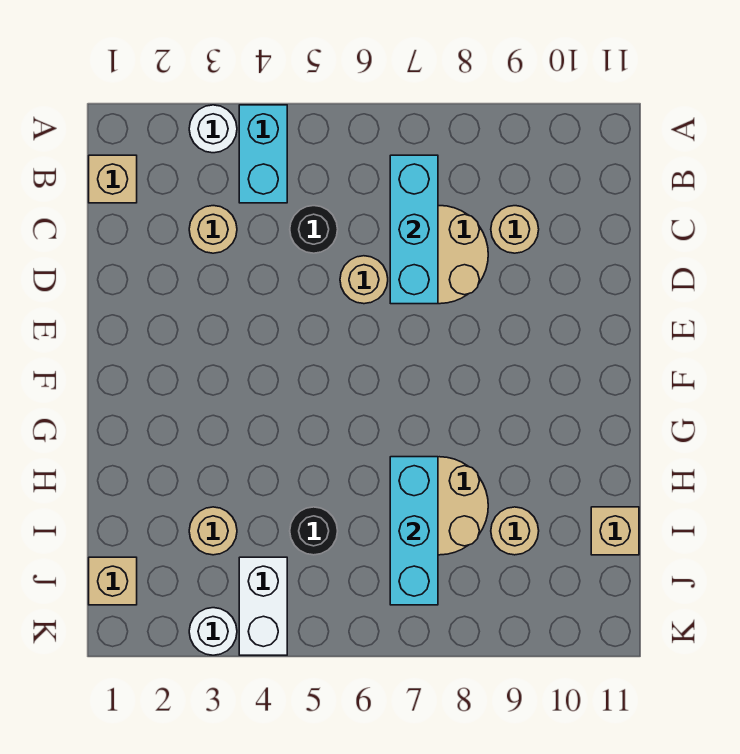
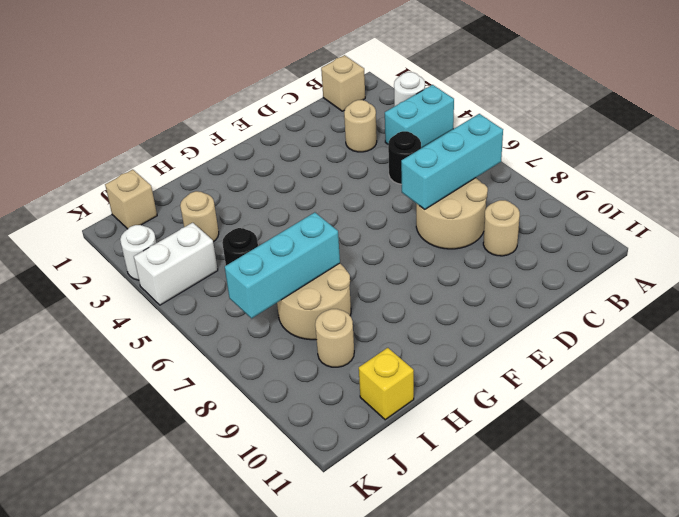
tan round brick D6 level 1 -> none
tan brick I11 level 1 -> yellow brick I11 level 1

